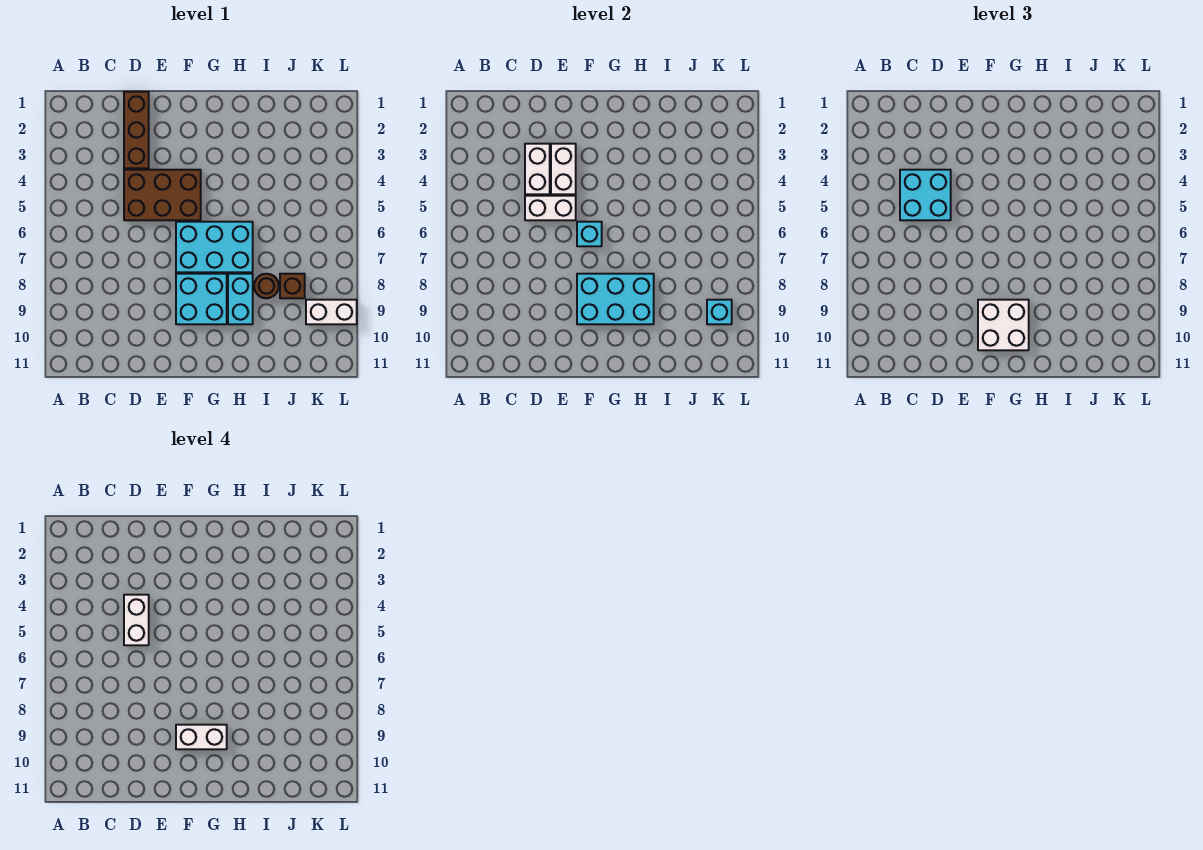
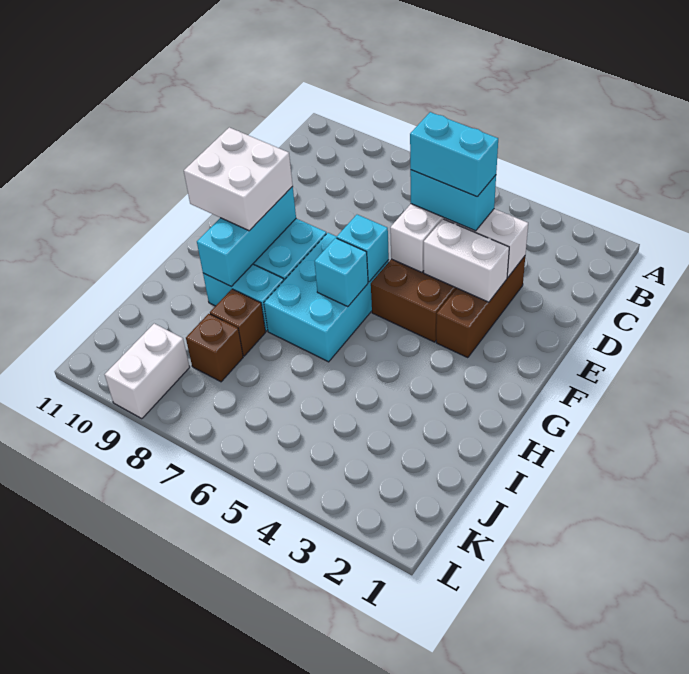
cyan brick C4:D5 level 3 -> cyan brick D4:D5 level 3
brown brick D1:D3 level 1 -> brown brick D3:F3 level 1
white brick D4:D5 level 4 -> cyan brick D4:D5 level 4
cyan brick F8:H9 level 2 -> cyan brick F9:H9 level 2
white brick F9:G9 level 4 -> none
brown round brick I8 level 1 -> brown brick I8 level 1
cyan brick K9 level 2 -> cyan brick G6 level 2

